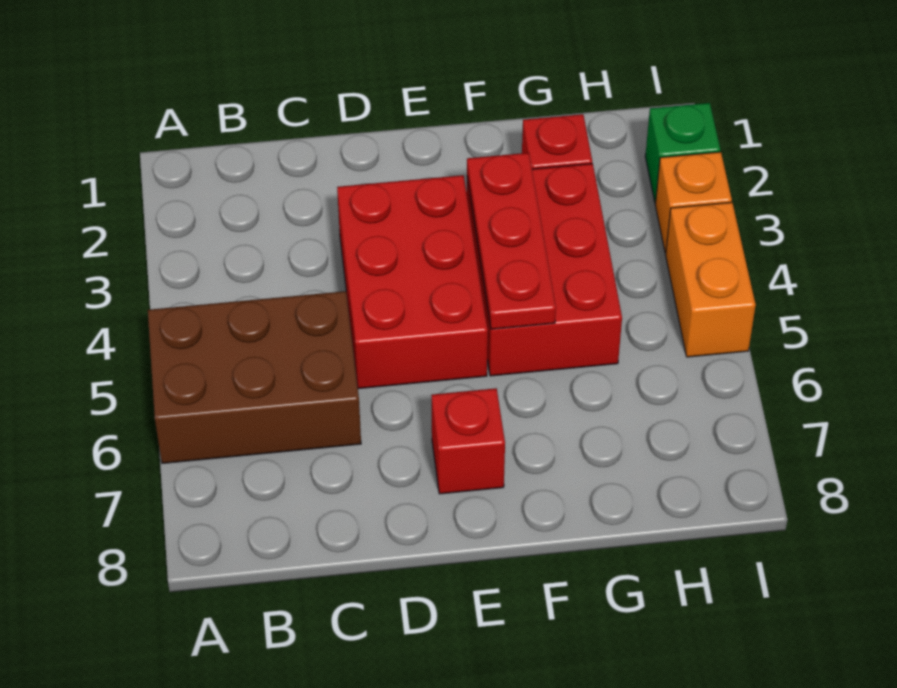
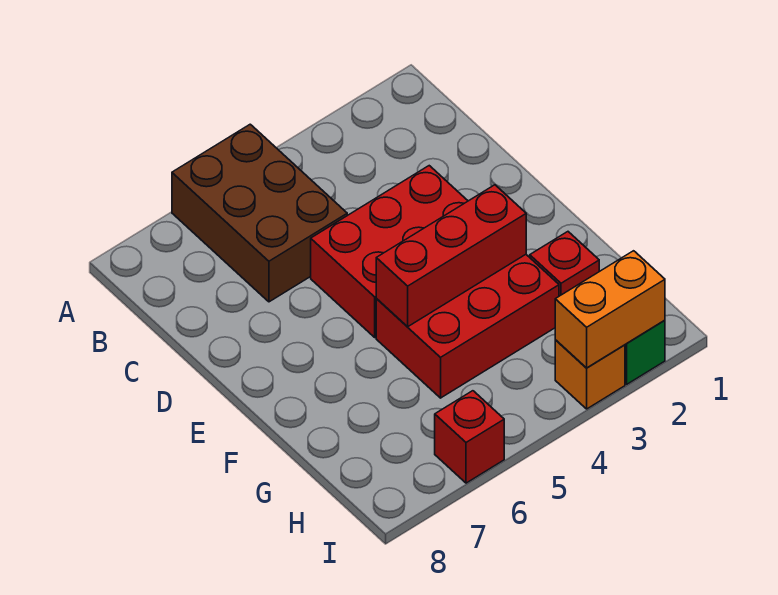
red brick E7 level 1 -> red brick I6 level 1
red plate F3:F5 level 2 -> red brick F3:F5 level 2
orange brick I4:I5 level 1 -> orange brick I2:I3 level 2

